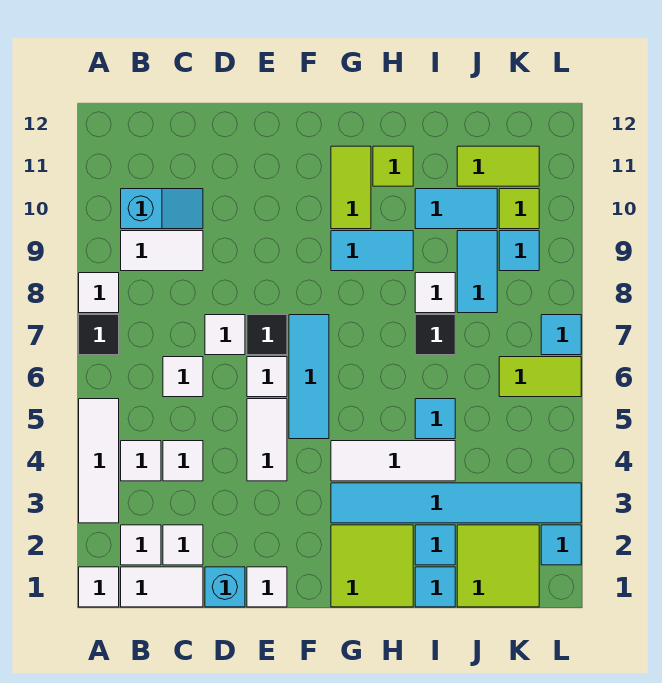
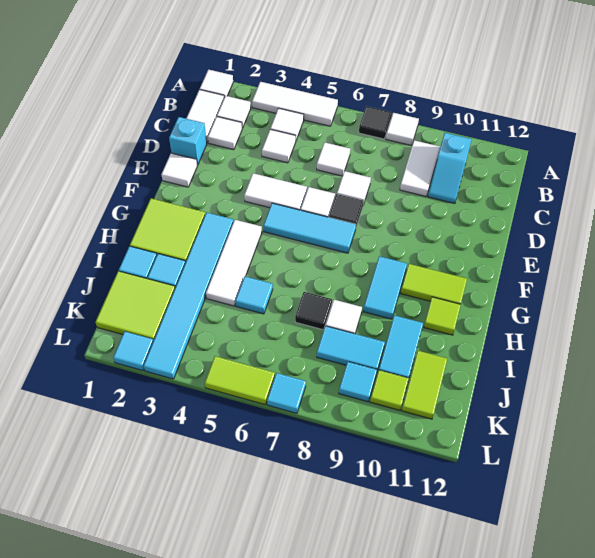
lime tile K6:L6 level 1 -> lime tile L5:L6 level 1

